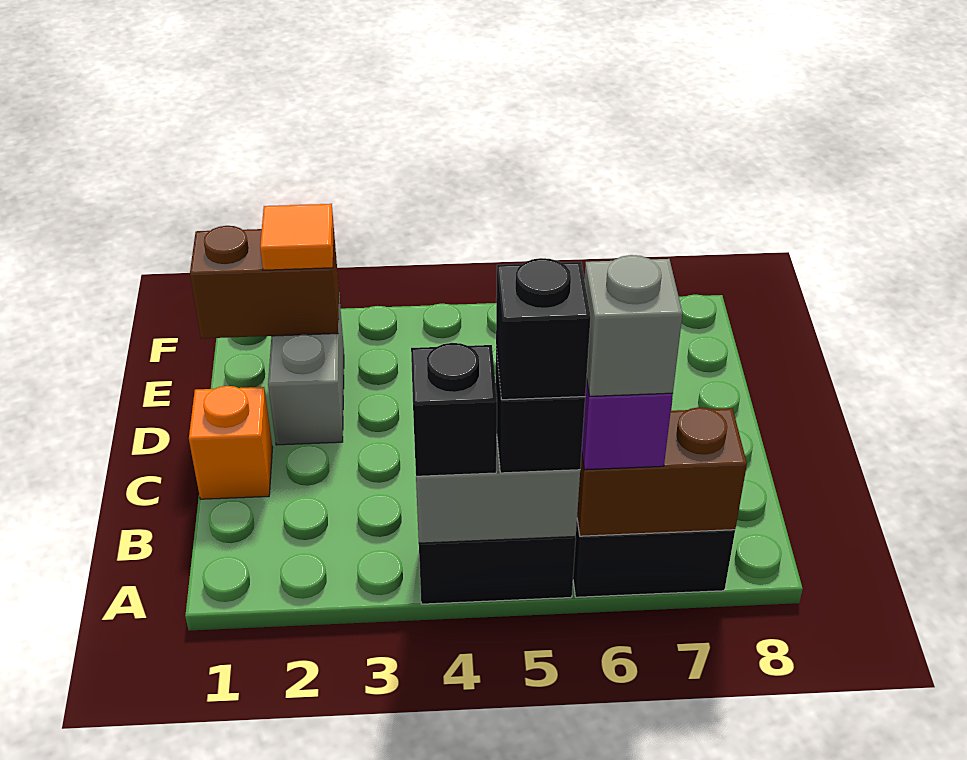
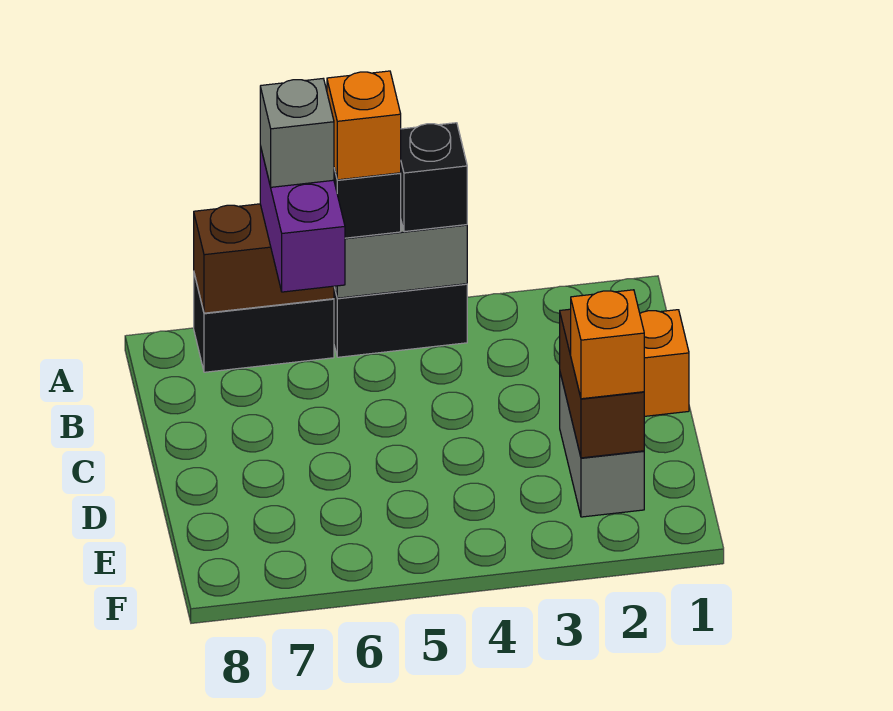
black brick A5 level 4 -> orange brick A5 level 4
brown brick E1:E2 level 2 -> brown brick D2:E2 level 2
orange tile E2 level 3 -> orange brick E2 level 3

